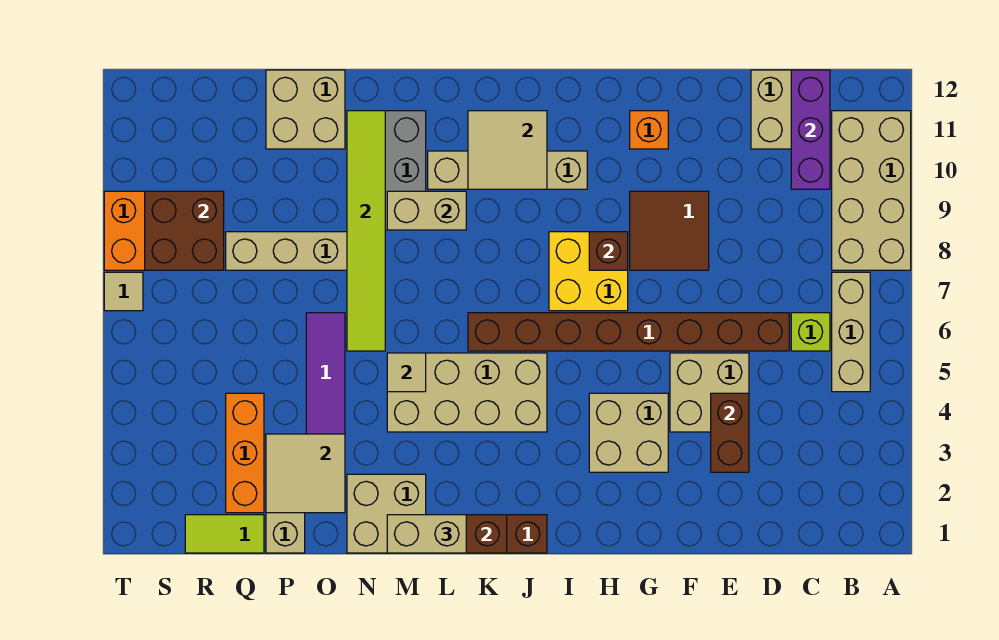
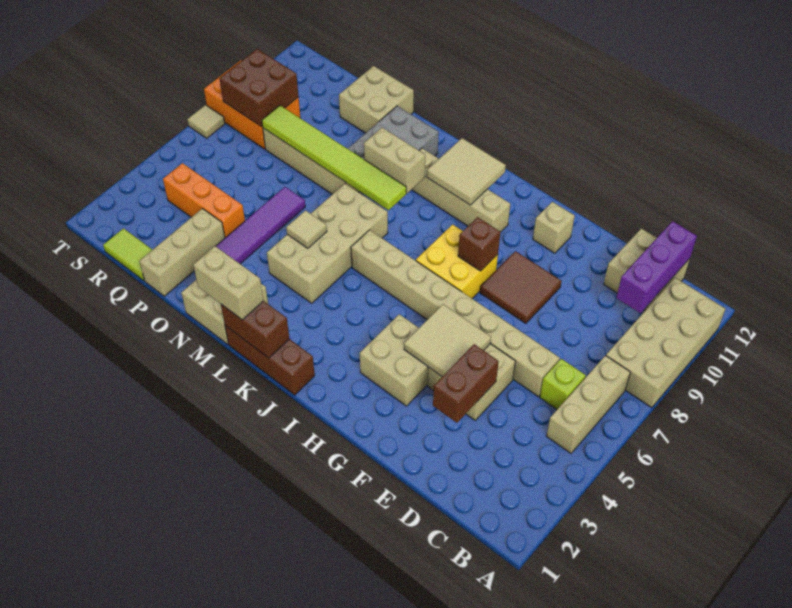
brown brick D6:K6 level 1 -> tan brick D6:K6 level 1
orange brick G11 level 1 -> tan brick G11 level 1
tan brick J4:M5 level 1 -> tan brick L4:M7 level 1
lime tile N6:N11 level 2 -> lime tile L8:Q8 level 2
tan tile O2:P3 level 2 -> tan tile F4:G5 level 2
orange brick Q2:Q4 level 1 -> orange brick P4:R4 level 1

